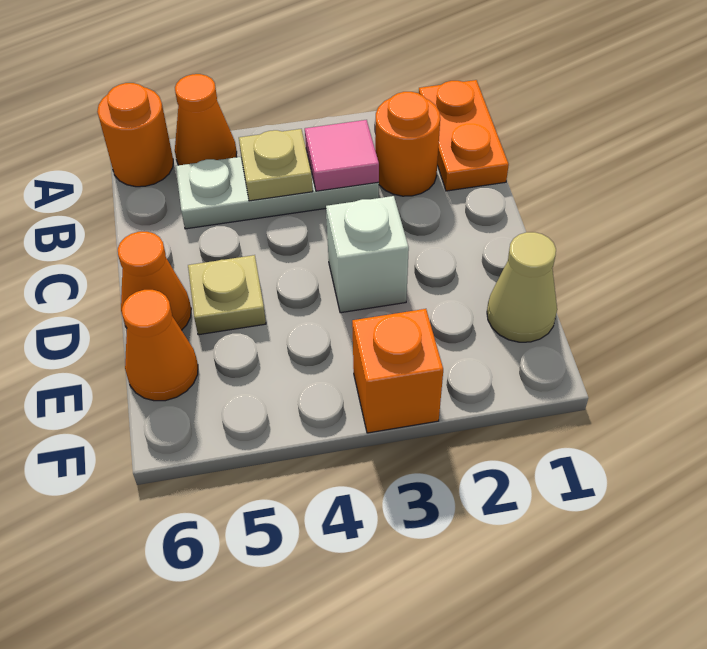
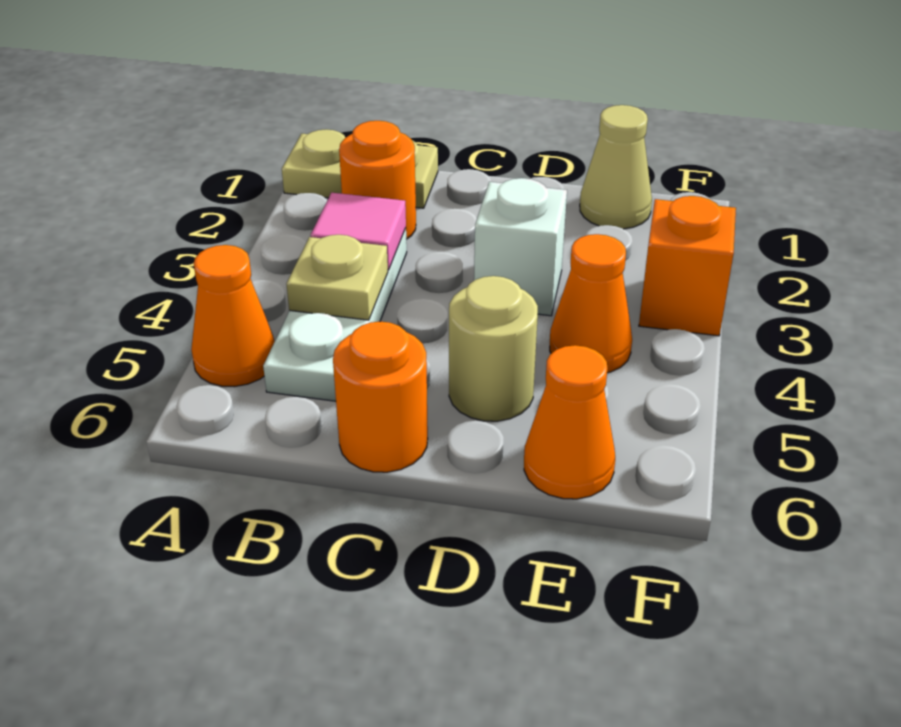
orange plate A1:B1 level 1 -> tan plate A1:B1 level 1
orange round brick A6 level 1 -> orange round brick C6 level 1
tan plate D5 level 1 -> tan round brick D5 level 1
orange cone D6 level 1 -> orange cone E4 level 1

